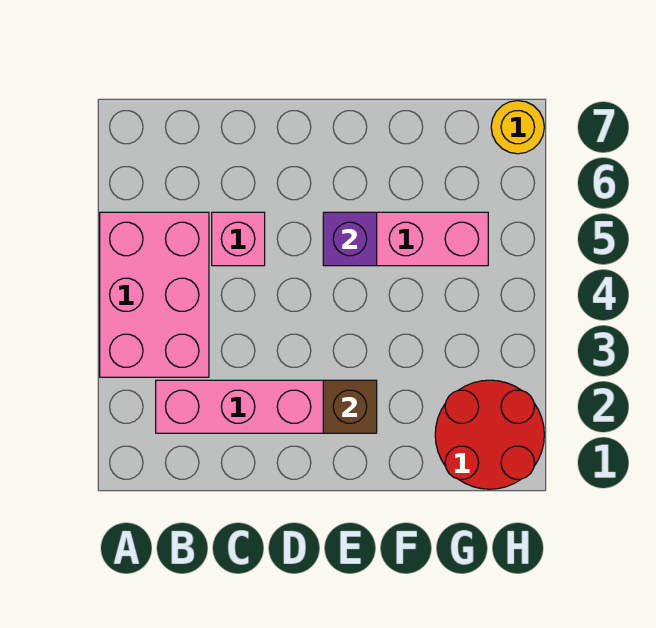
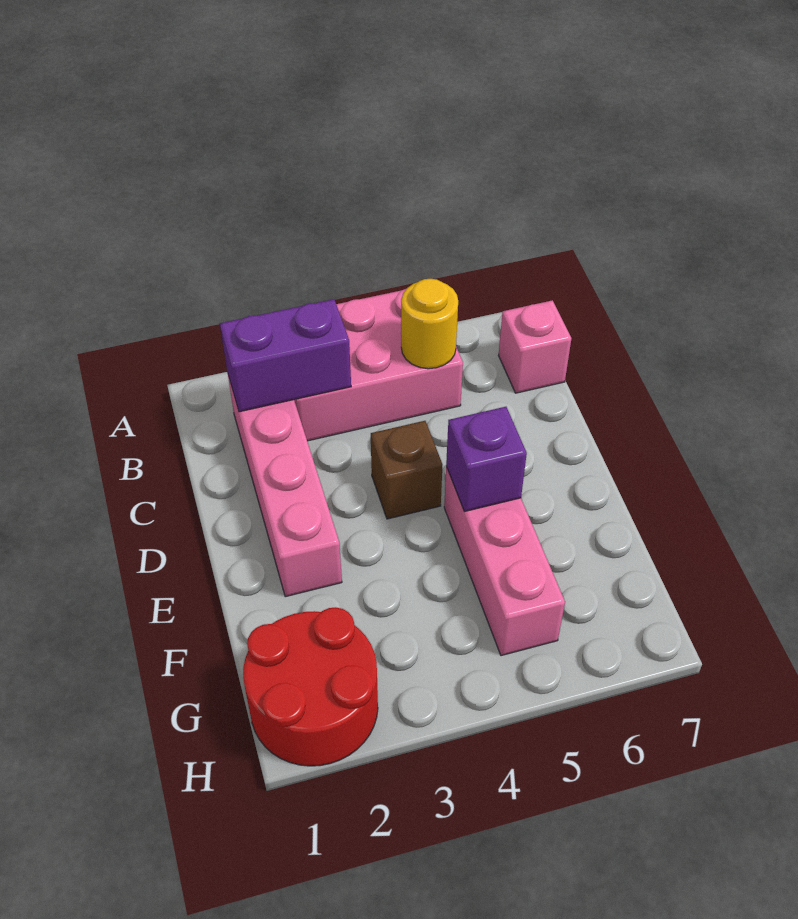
none -> purple brick B2:B3 level 2
pink brick C5 level 1 -> pink brick B7 level 1
brown brick E2 level 2 -> brown brick D4 level 1
yellow round brick H7 level 1 -> yellow round brick B5 level 2

